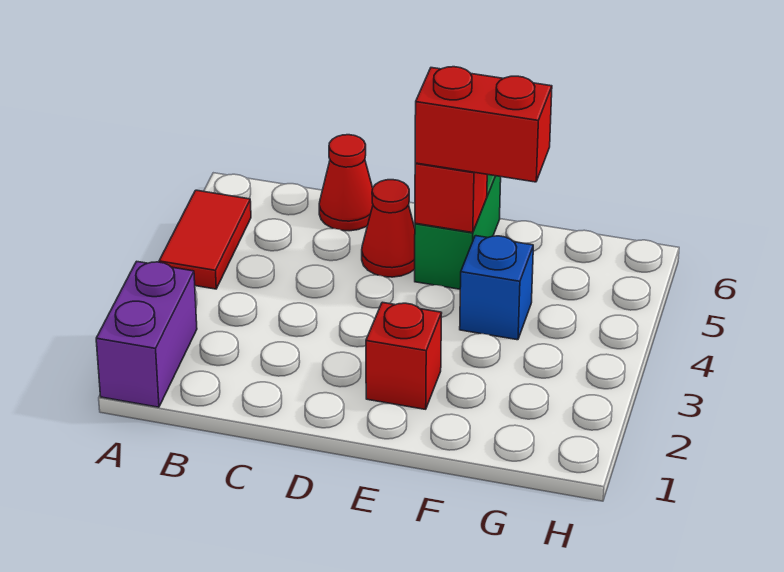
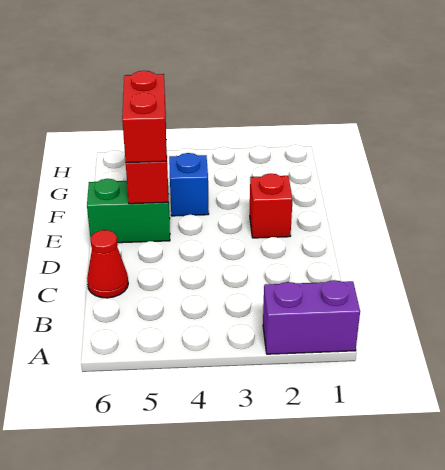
red tile A4:A5 level 1 -> none
red cone D5 level 1 -> none

